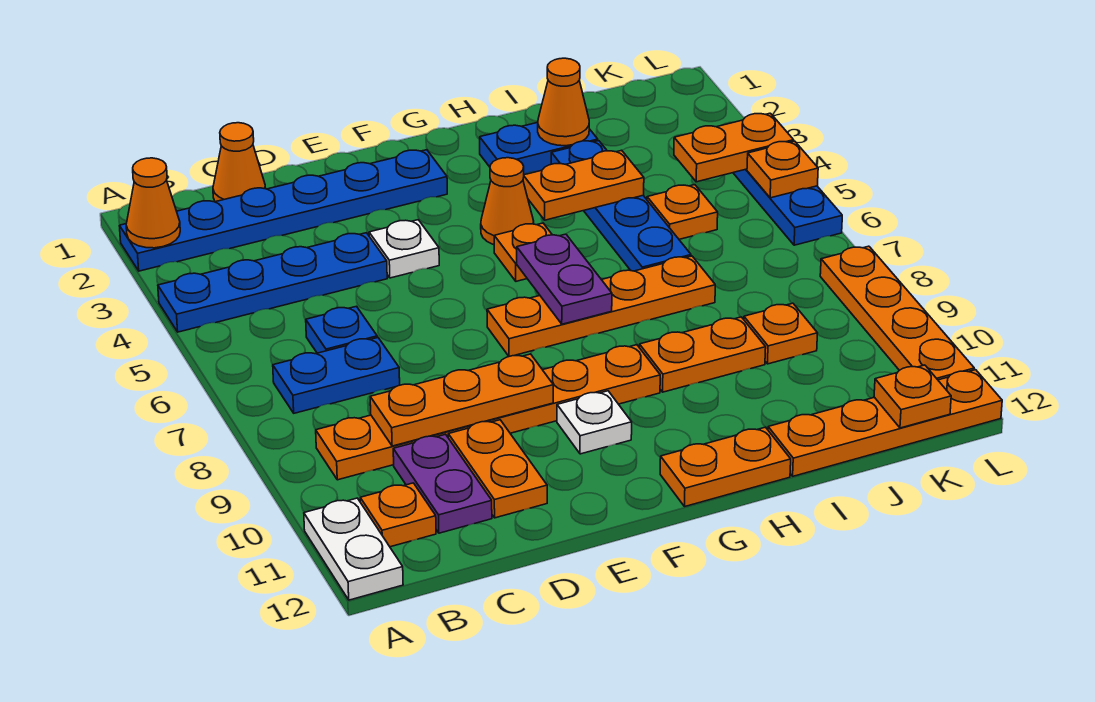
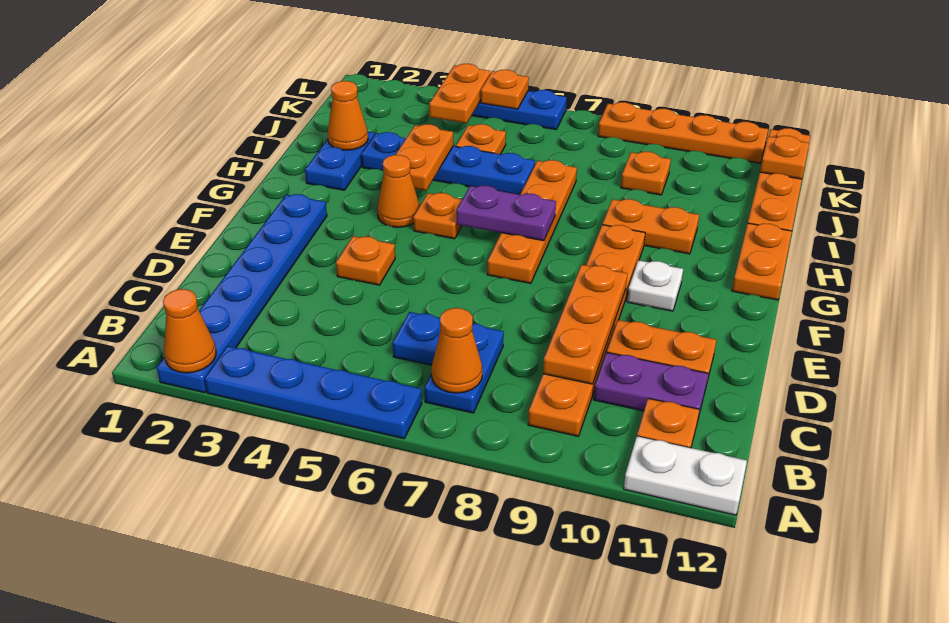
blue plate A4:D4 level 1 -> blue plate A3:A6 level 1
orange cone C1 level 1 -> orange cone B7 level 2
white plate E4 level 1 -> orange plate E4 level 1
orange plate H9:I9 level 1 -> orange plate H9:H10 level 1

